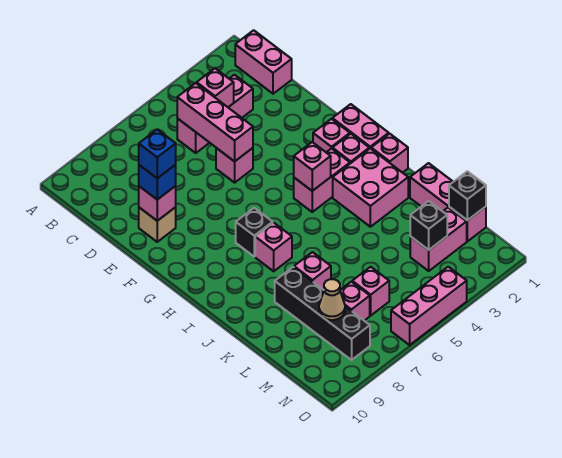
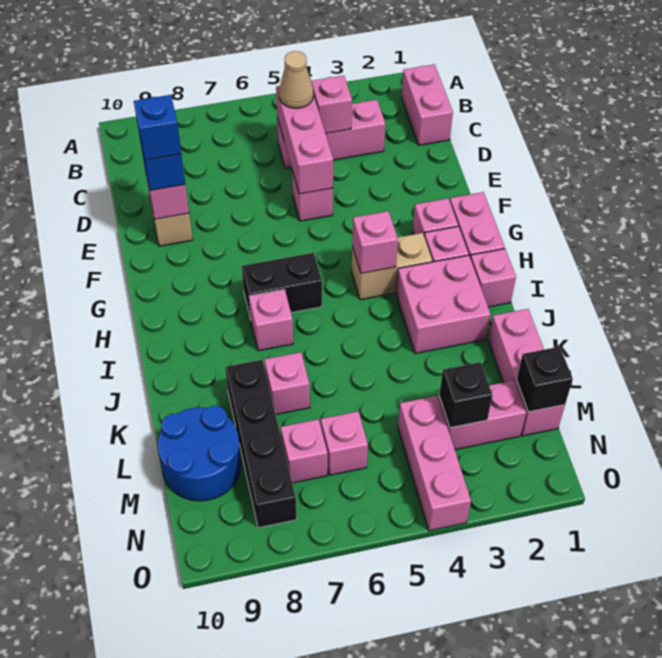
pink brick H3:H4 level 1 -> tan brick H3:H4 level 1
black brick H7 level 1 -> black brick H6:H7 level 1
none -> blue round brick L9:M10 level 1
tan cone M8 level 2 -> tan cone C5 level 3
pink brick O4:O6 level 1 -> pink brick M4:O4 level 1

